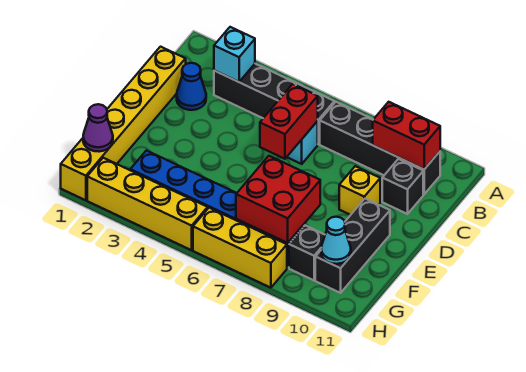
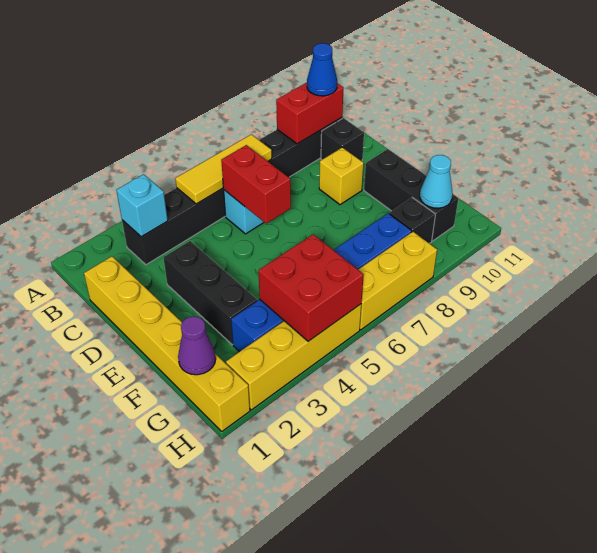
none -> yellow tile B5:B7 level 2
blue cone C2 level 1 -> blue cone B10 level 3
none -> black brick D3:F3 level 1
red brick F7:G8 level 2 -> red brick G4:H5 level 2

